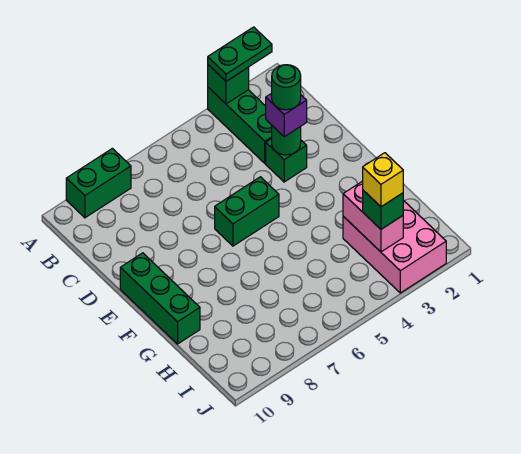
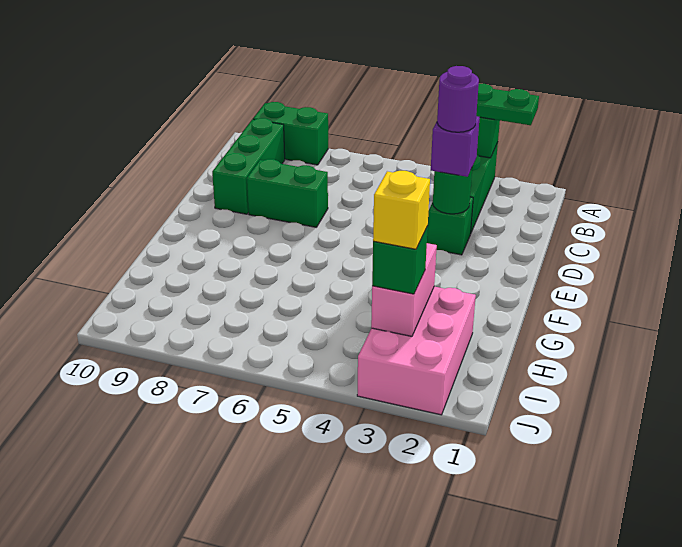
green round brick D3 level 4 -> purple round brick D3 level 4
green brick E5:E6 level 1 -> green brick D7:D8 level 1
green brick E10:G10 level 1 -> green brick B9:D9 level 1

